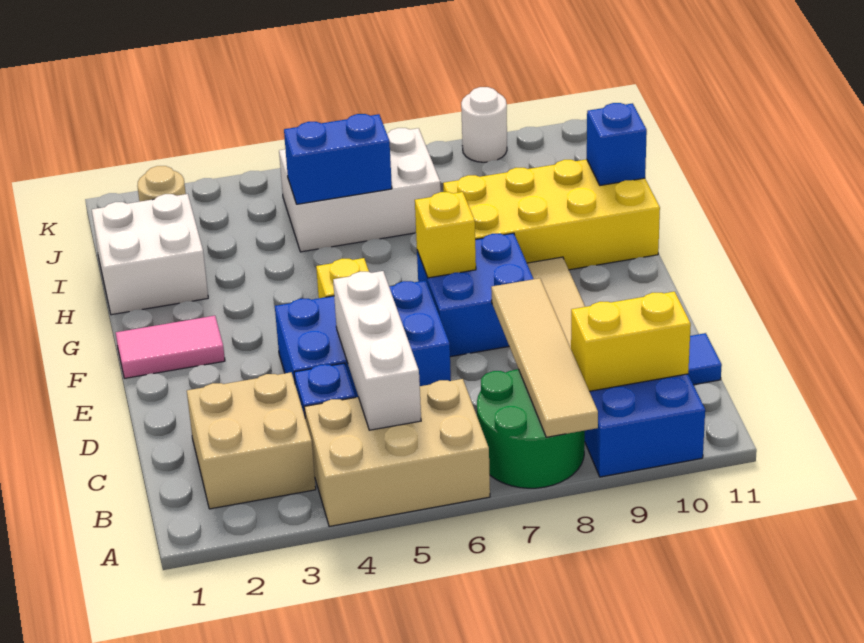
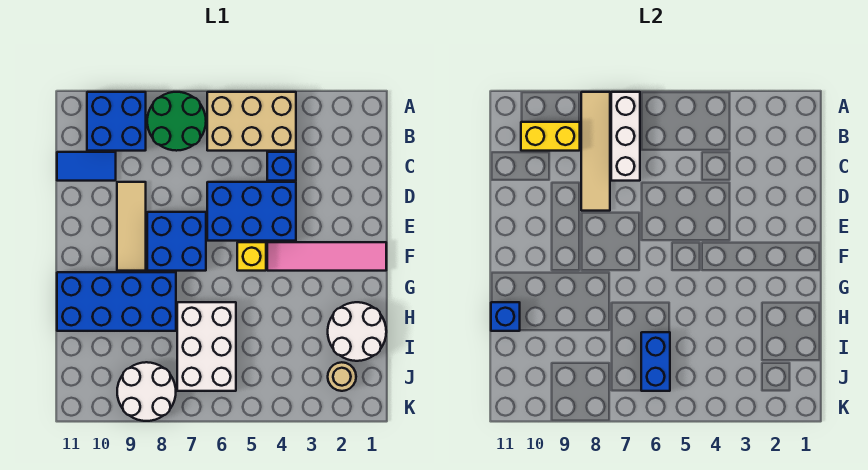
tan brick B2:C3 level 1 -> none
white brick B5:D5 level 2 -> white brick A7:C7 level 2
pink tile F1:F2 level 1 -> pink tile F1:F4 level 1
yellow brick F7 level 2 -> none
yellow brick G8:H11 level 1 -> blue brick G8:H11 level 1
white brick H1:I2 level 1 -> white round brick H1:I2 level 1
white brick I5:J7 level 1 -> white brick H6:J7 level 1
blue brick I5:I6 level 2 -> blue brick I6:J6 level 2
white round brick K9 level 1 -> white round brick J8:K9 level 1

